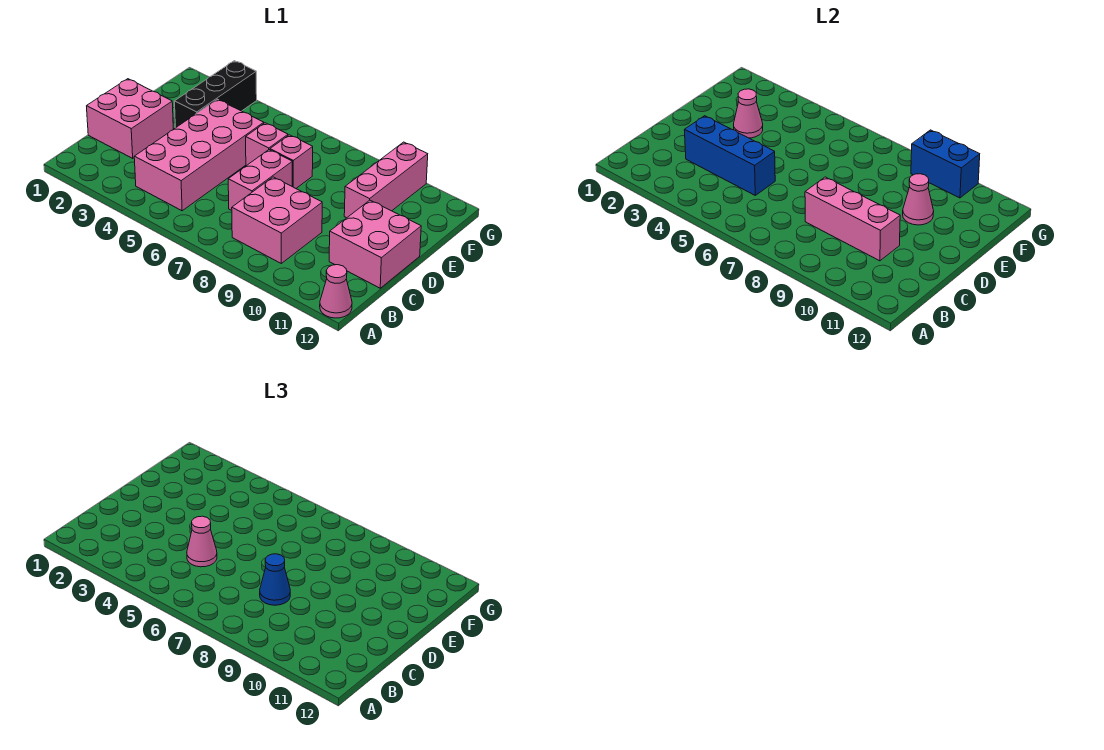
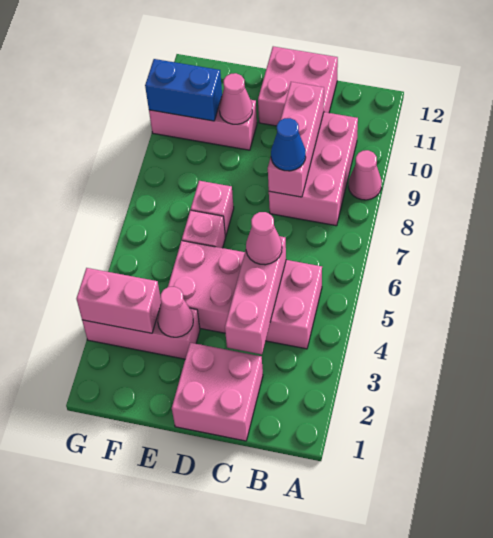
pink cone A12 level 1 -> pink cone A9 level 1
pink brick B8:C9 level 1 -> pink brick B8:C10 level 1
blue brick C3:C5 level 2 -> pink brick C3:C5 level 2
pink brick C7:D7 level 1 -> pink brick F3:G3 level 2
black brick E3:G3 level 1 -> pink brick E3:G3 level 1
blue brick G9:G10 level 2 -> blue brick F10:G10 level 2

